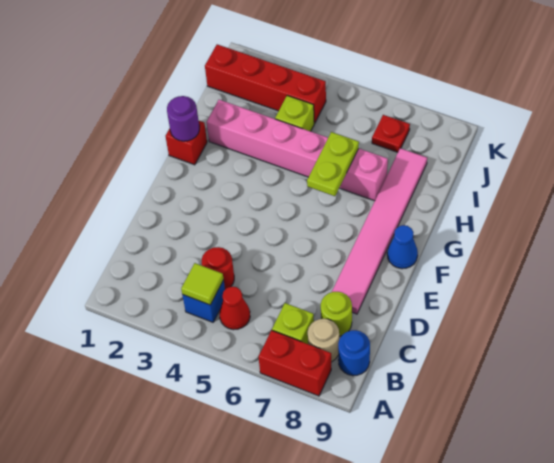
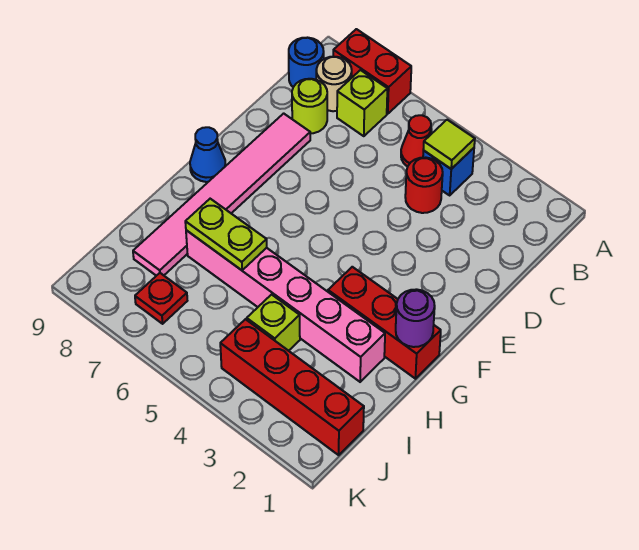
red brick G1 level 1 -> red brick G1:G3 level 1
lime plate G6:H6 level 2 -> lime plate H6:H7 level 2

